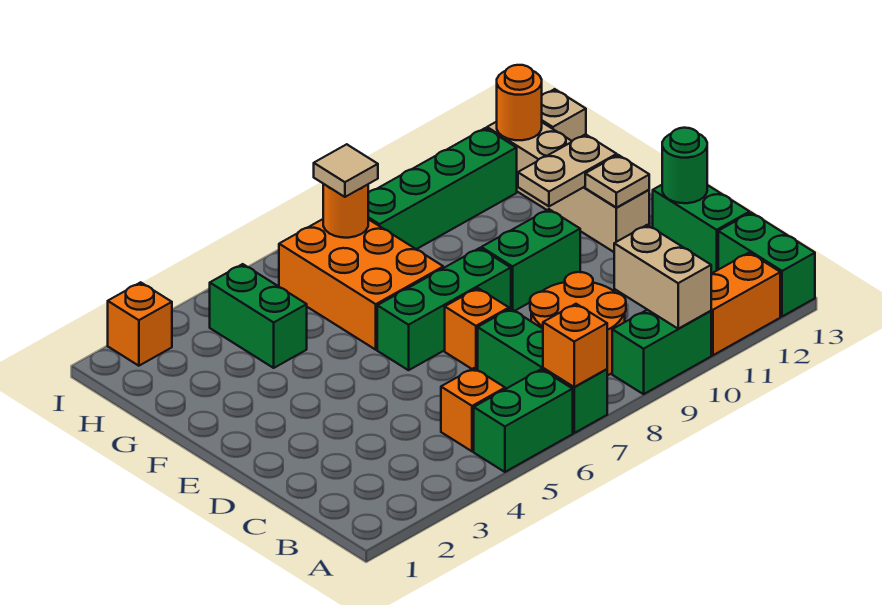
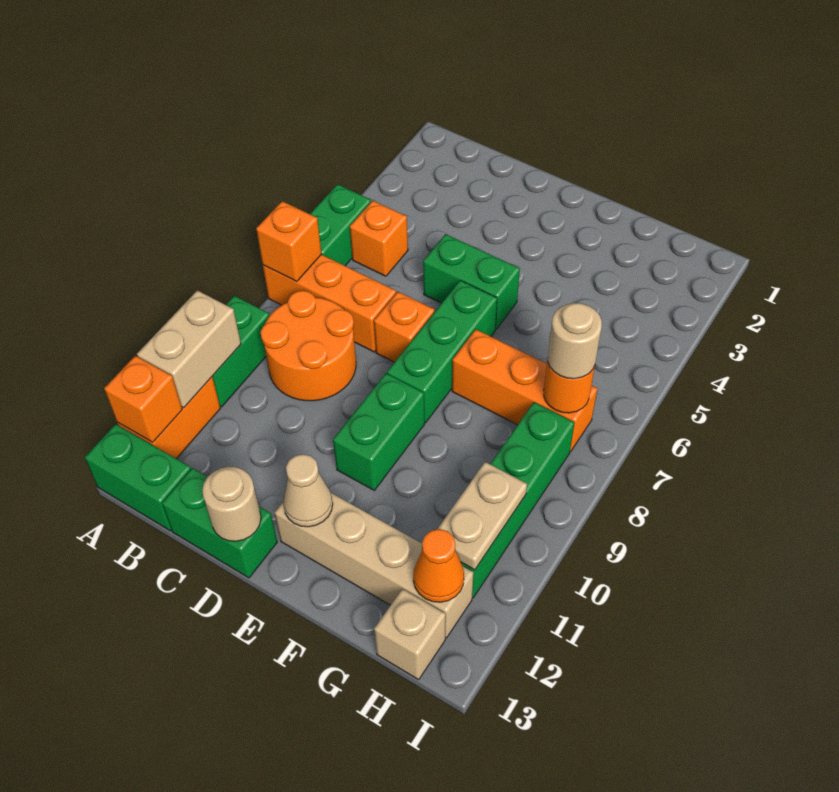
green brick A7:C7 level 1 -> orange brick A7:C7 level 1
tan brick A10:B10 level 2 -> tan brick A10:A11 level 2
green round brick D13 level 2 -> tan round brick D13 level 2
tan plate E12 level 2 -> tan cone E12 level 2
orange brick F6:H7 level 1 -> orange brick F7:H7 level 1
tan plate F11:F12 level 2 -> tan plate H10:H11 level 2
green brick G4:H4 level 1 -> green brick D5:E5 level 1
tan tile H7 level 3 -> tan round brick H7 level 3
orange round brick H12 level 2 -> orange cone H12 level 2
orange brick I2 level 1 -> orange brick A12 level 2

